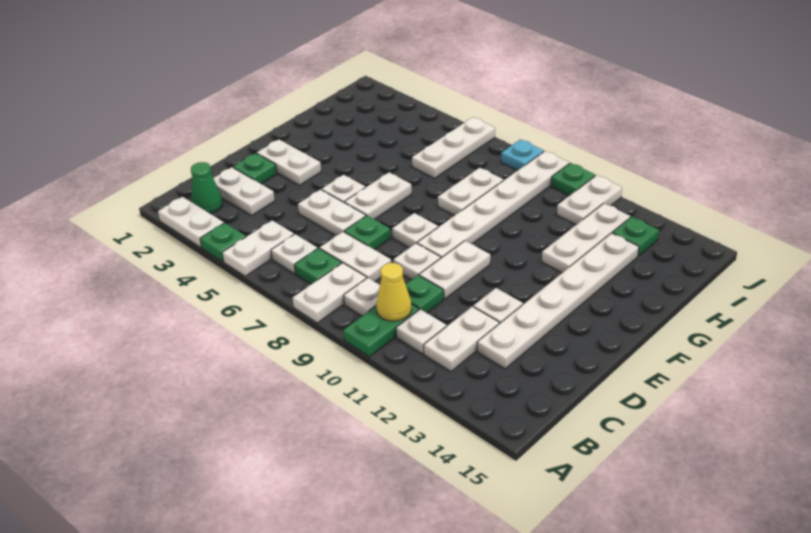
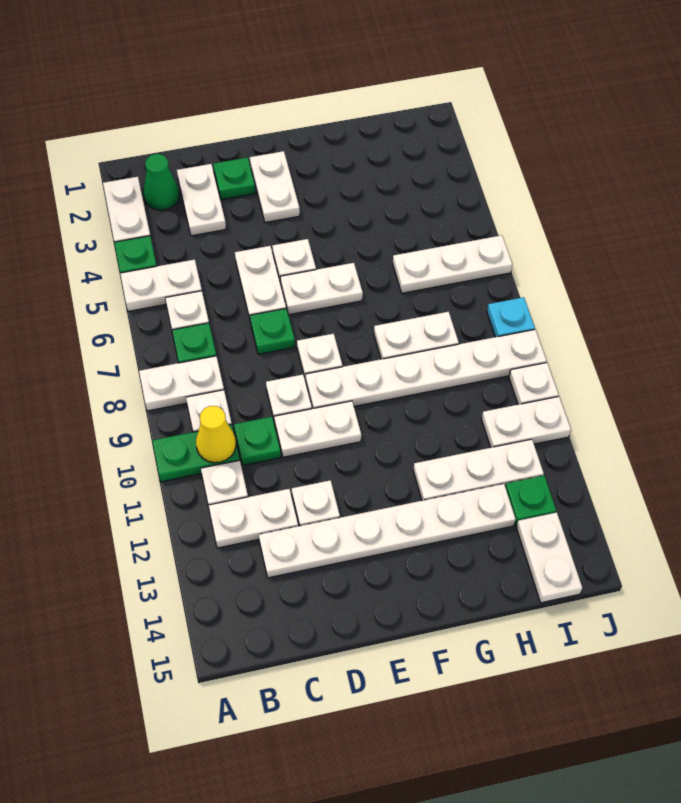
white plate C7:C8 level 1 -> white plate I14:I15 level 1
green plate J10 level 1 -> white plate J10 level 1

